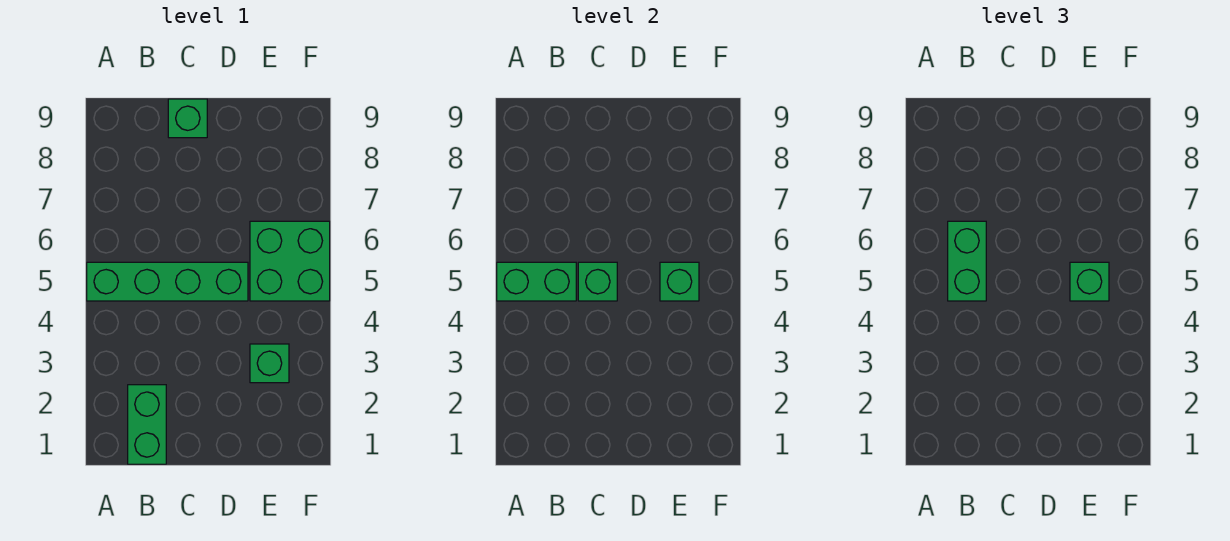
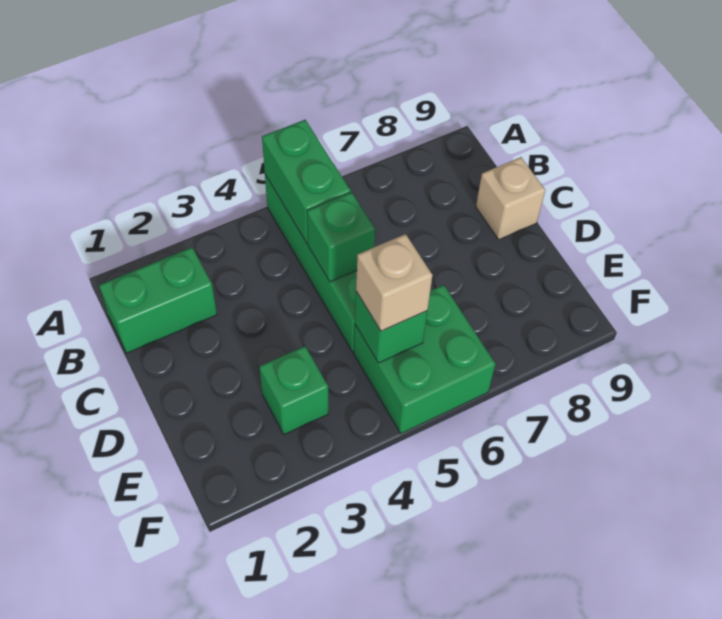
green brick B5:B6 level 3 -> none
green brick C9 level 1 -> tan brick C9 level 1
green brick E5 level 3 -> tan brick E5 level 3

